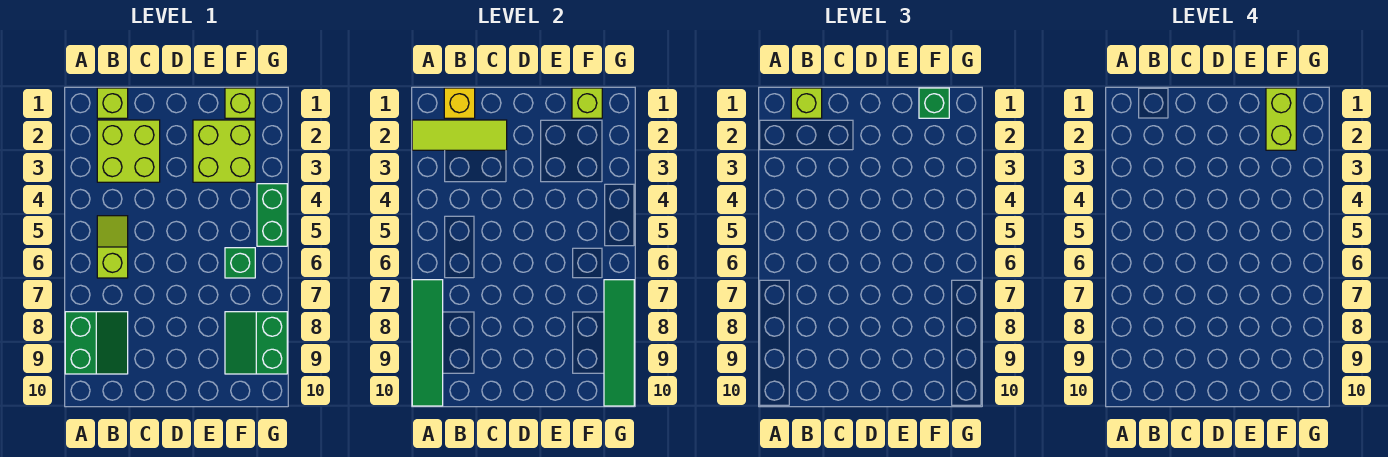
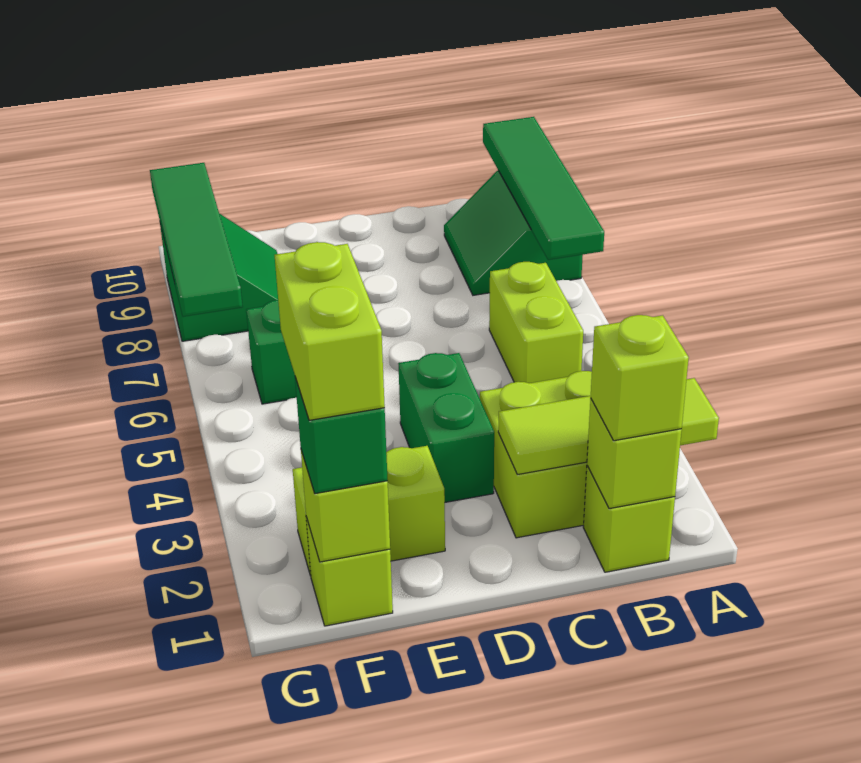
yellow brick B1 level 2 -> lime brick B1 level 2
lime slope B5:B6 level 1 top 6 -> lime brick B5:B6 level 1
lime brick E2:F3 level 1 -> lime brick E2:F2 level 1
green brick G4:G5 level 1 -> green brick D3:D4 level 1

